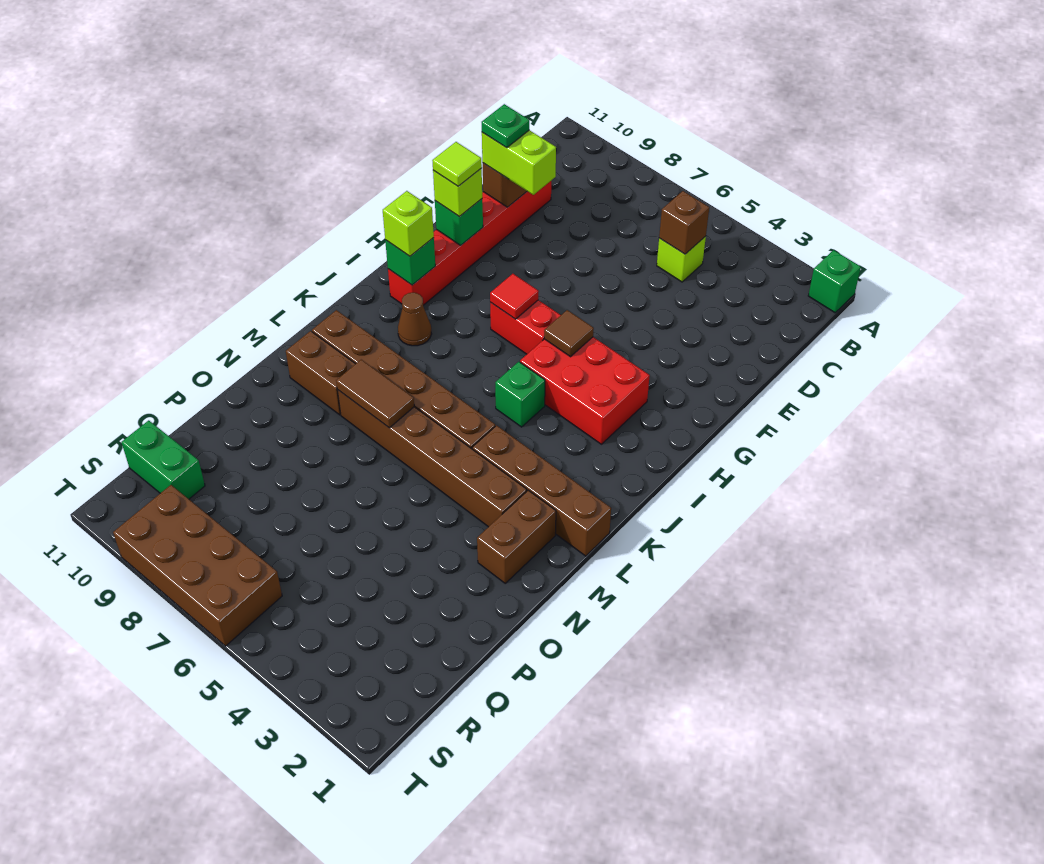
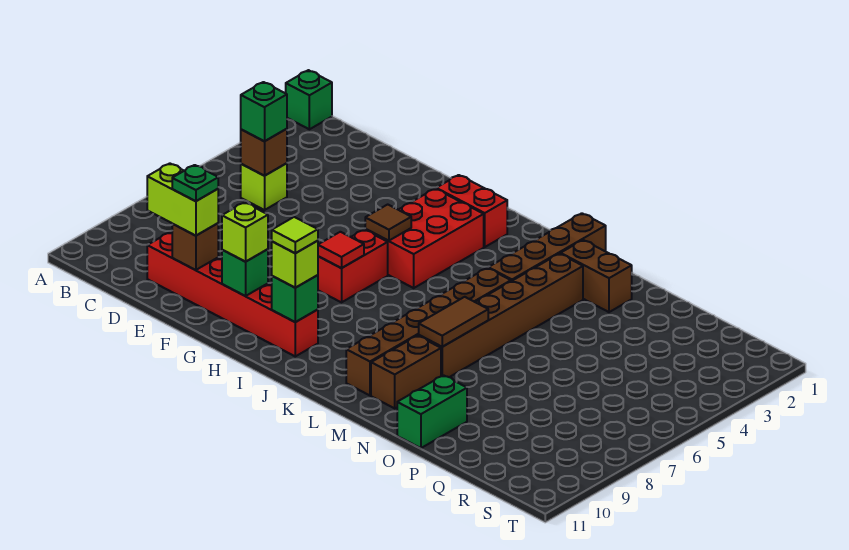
lime brick E9:E10 level 3 -> lime brick D10:E10 level 3
lime tile G10 level 4 -> lime tile I10 level 4
none -> red brick H2:I2 level 1
green brick J5 level 1 -> green brick C5 level 3
brown cone J9 level 1 -> none
green brick R10:R11 level 1 -> green brick O10:O11 level 1
brown brick S6:T9 level 1 -> none

